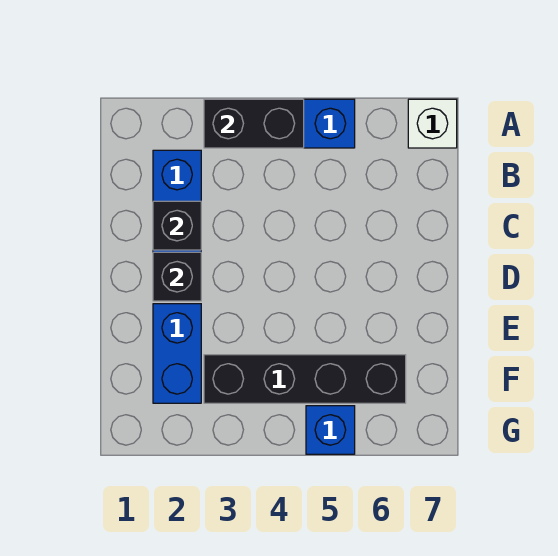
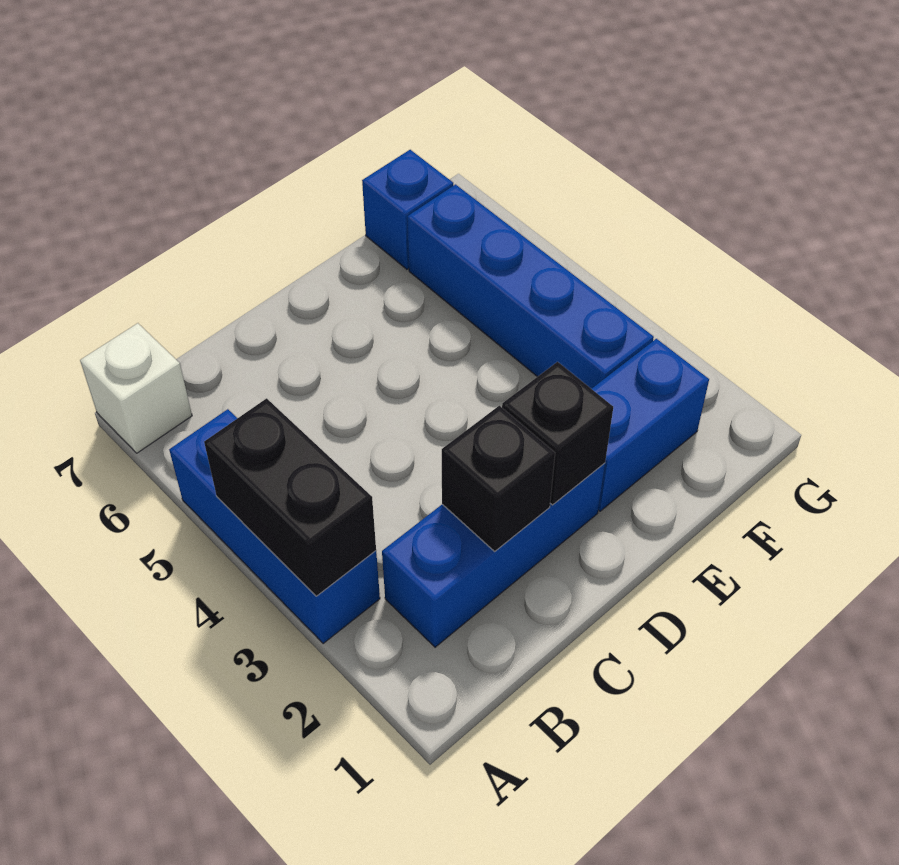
black brick F3:F6 level 1 -> blue brick F3:F6 level 1
blue brick G5 level 1 -> blue brick F7 level 1

